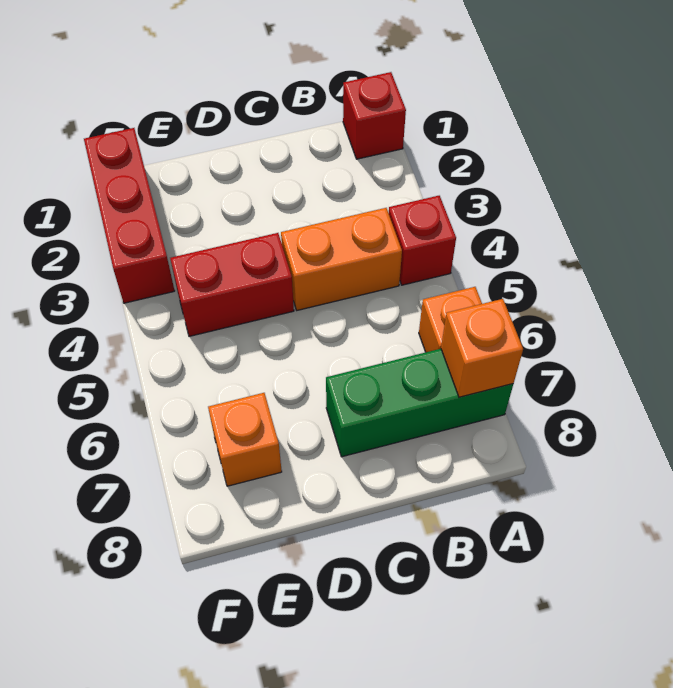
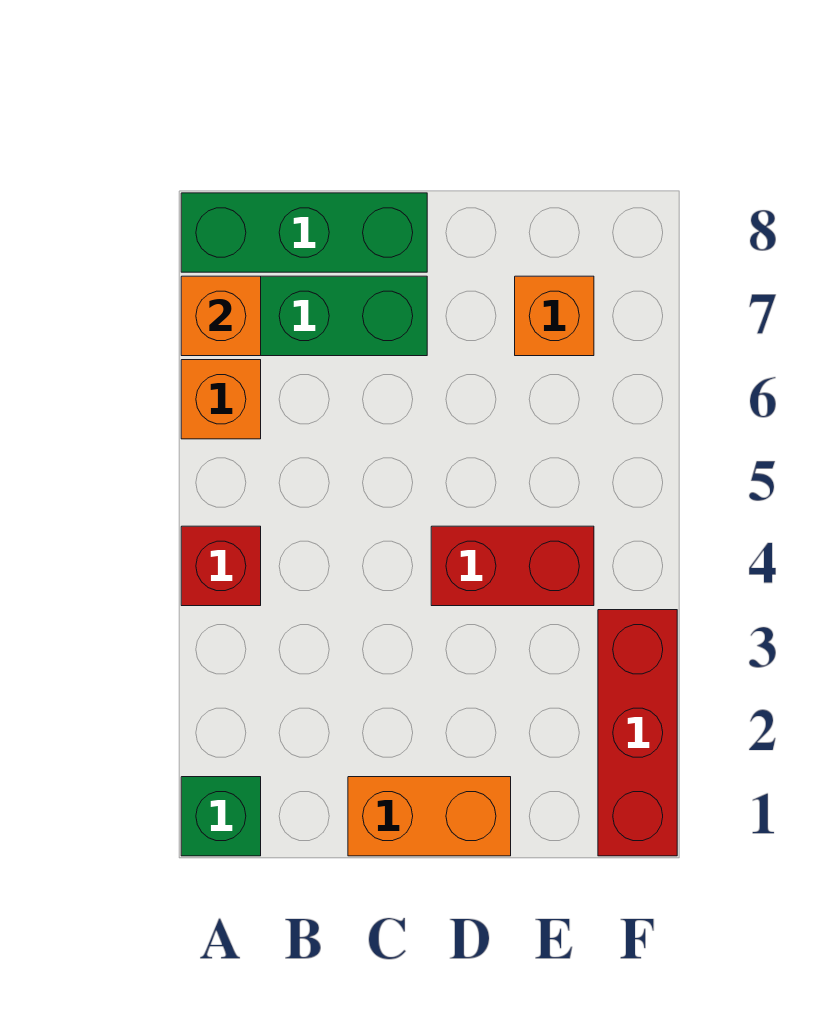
red brick A1 level 1 -> green brick A1 level 1
none -> green brick A8:C8 level 1
orange brick B4:C4 level 1 -> orange brick C1:D1 level 1

